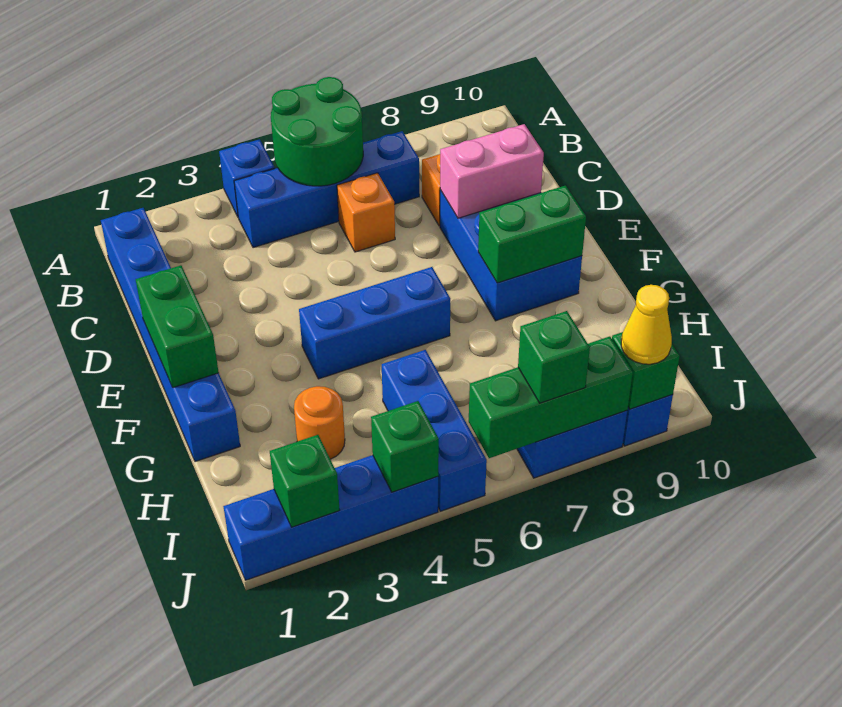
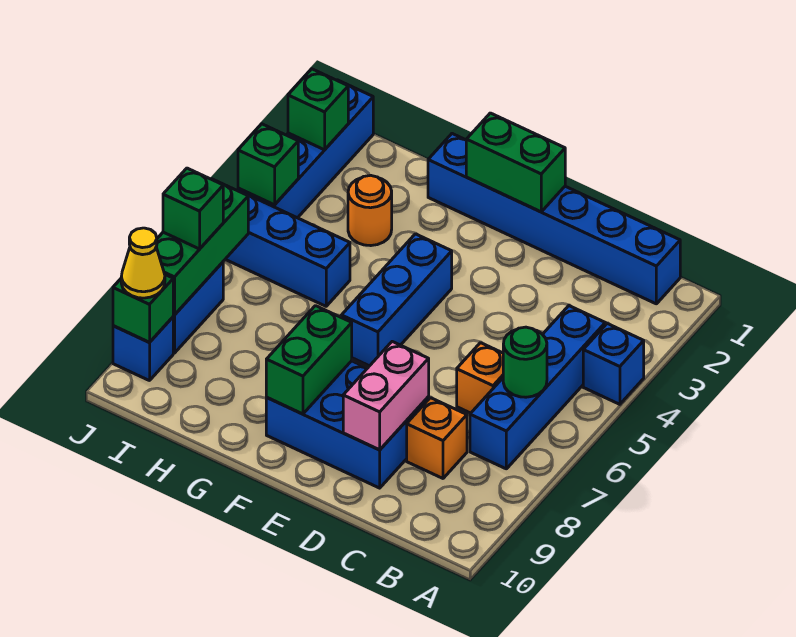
green round brick A5:B6 level 2 -> green round brick B6 level 2

